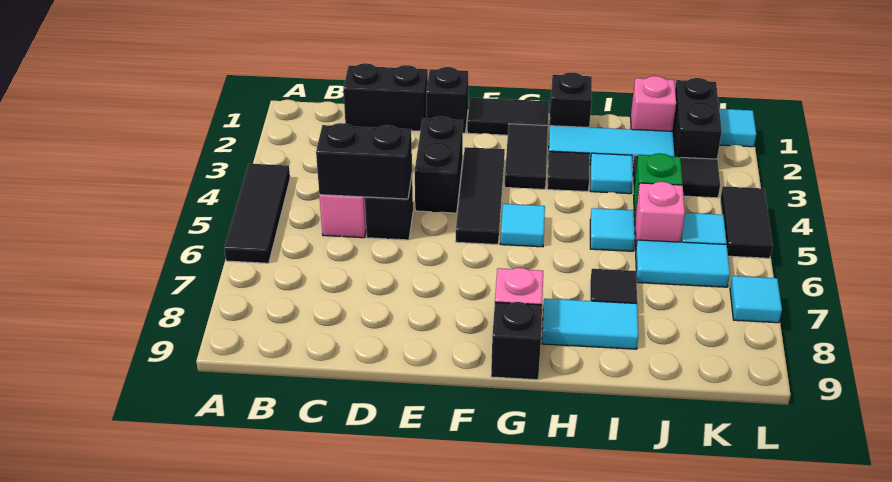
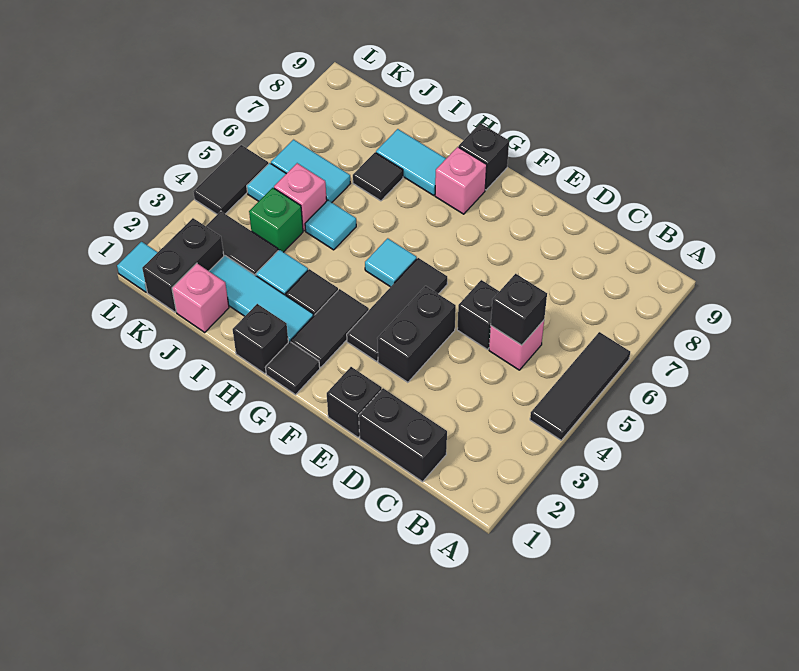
black brick C5:D5 level 2 -> black brick C5 level 2
black tile F1:G1 level 1 -> black tile G1 level 1
cyan tile L7 level 1 -> none

